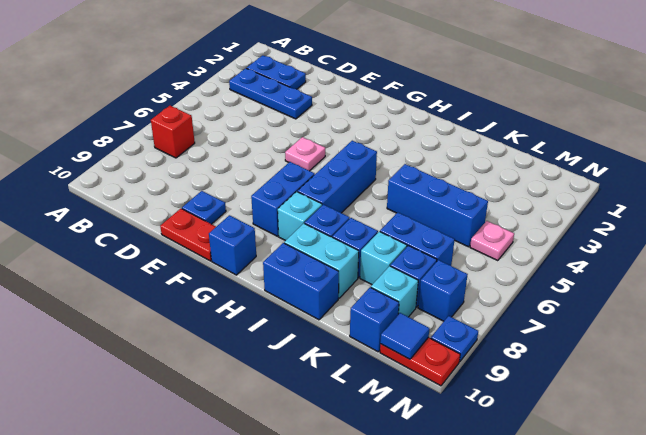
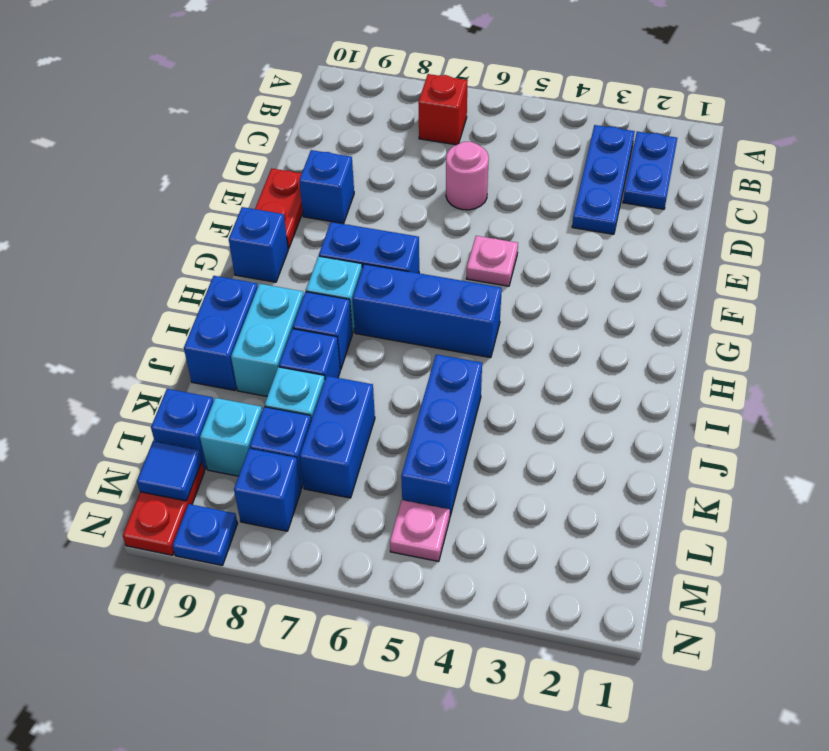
none -> pink round brick D6 level 1
blue plate E9 level 1 -> blue brick E9 level 1

